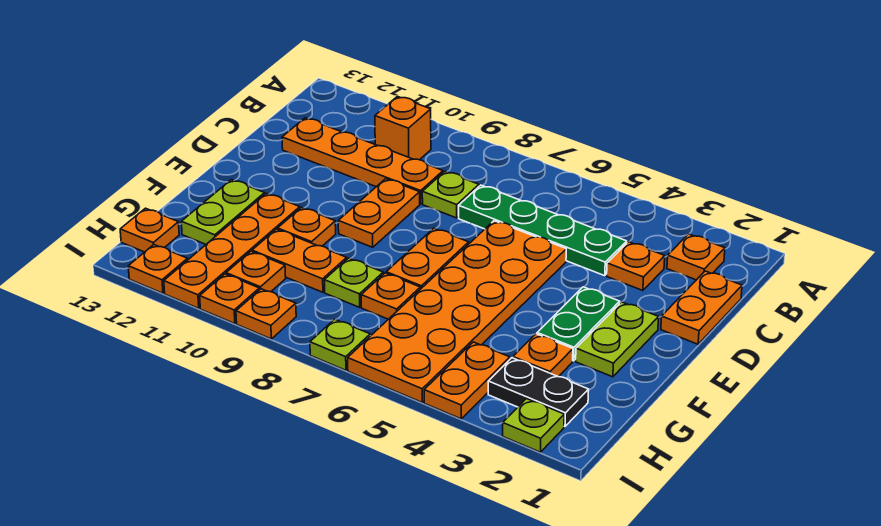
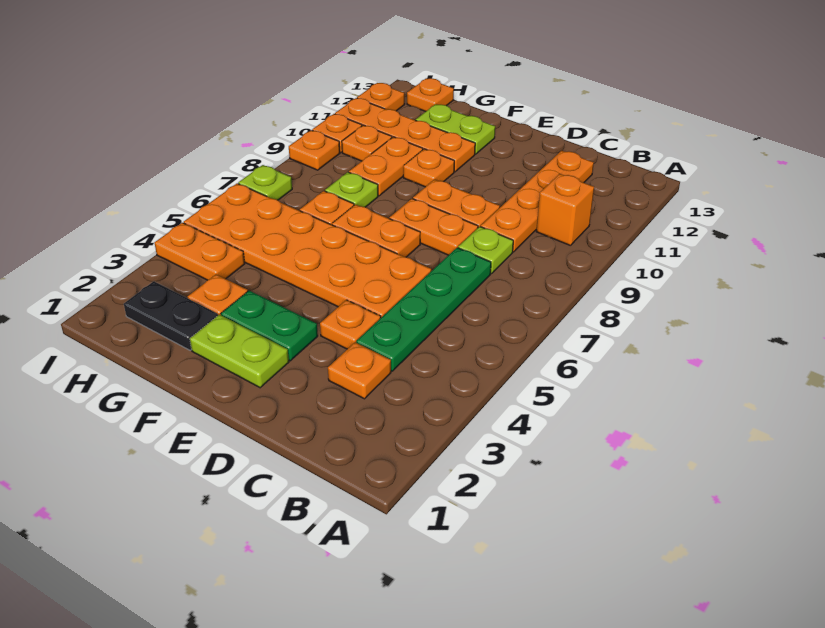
orange plate B2 level 1 -> orange plate D4 level 1
orange plate C1:D1 level 1 -> orange plate D8:E8 level 1
black plate H2:H3 level 1 -> black plate G2:H2 level 1
lime plate I2 level 1 -> none

